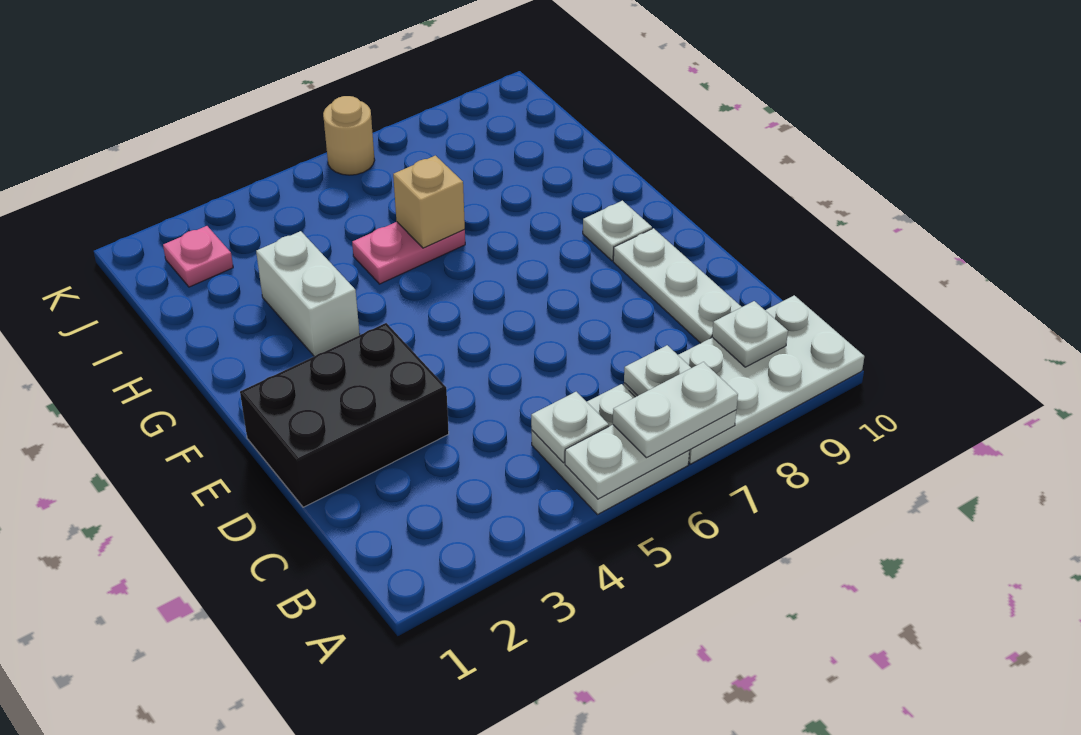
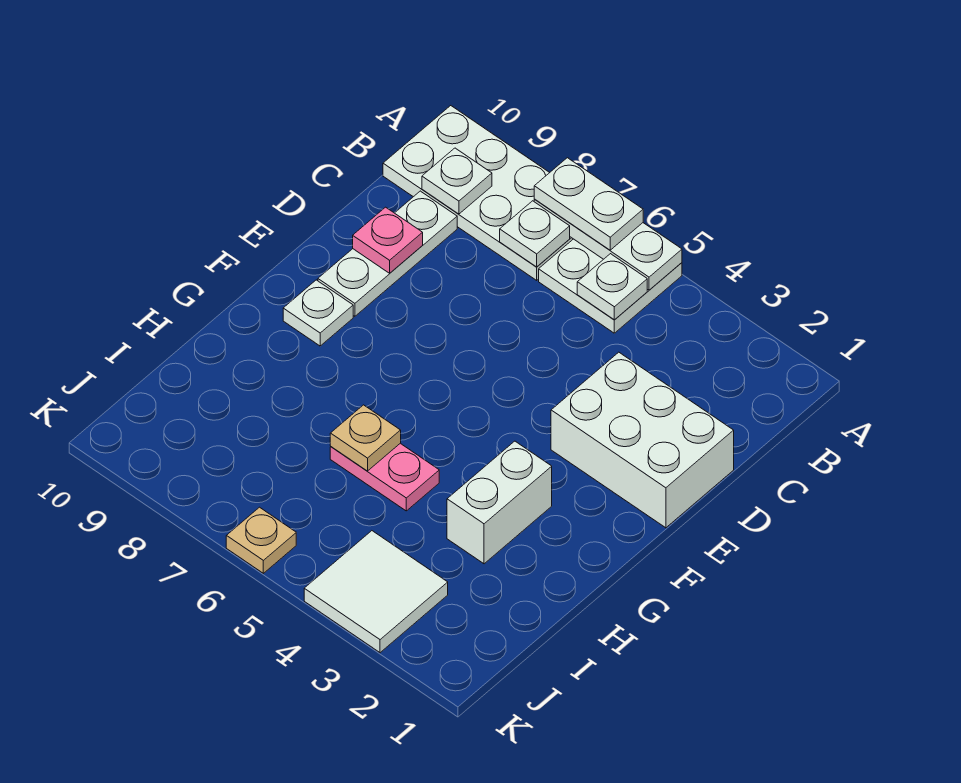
black brick D1:E3 level 1 -> white brick D1:E3 level 1
tan brick H6 level 2 -> tan plate H6 level 2
pink plate J2 level 1 -> pink plate D9 level 2
none -> white tile J3:K4 level 1
tan round brick K6 level 1 -> tan plate K6 level 1

